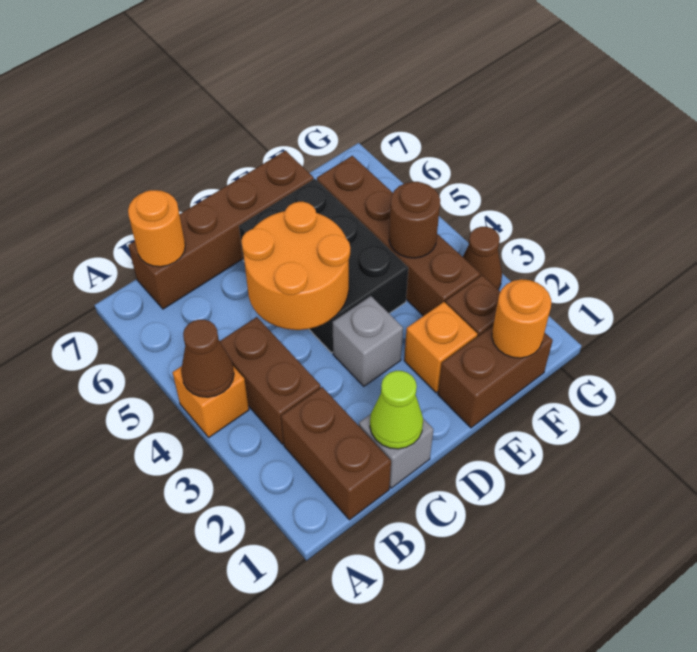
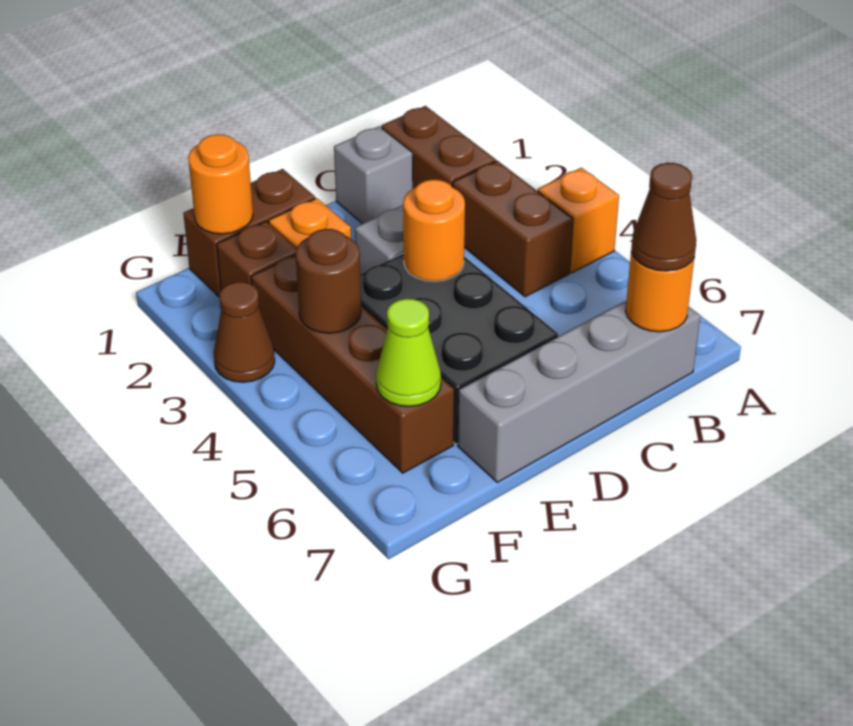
brown cone A4 level 2 -> brown cone B7 level 3
brown brick B7:E7 level 1 -> grey brick B7:E7 level 1
lime cone C1 level 2 -> lime cone F6 level 2
orange round brick C4:D5 level 2 -> orange round brick D4 level 2

